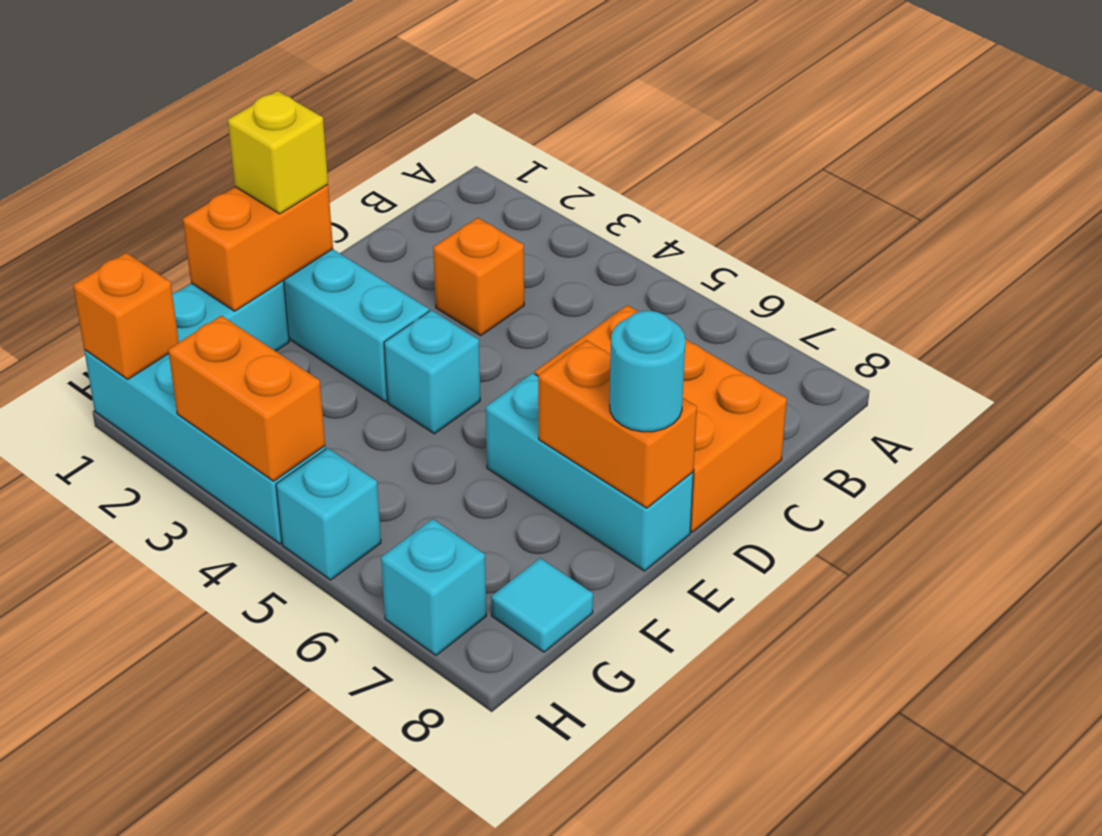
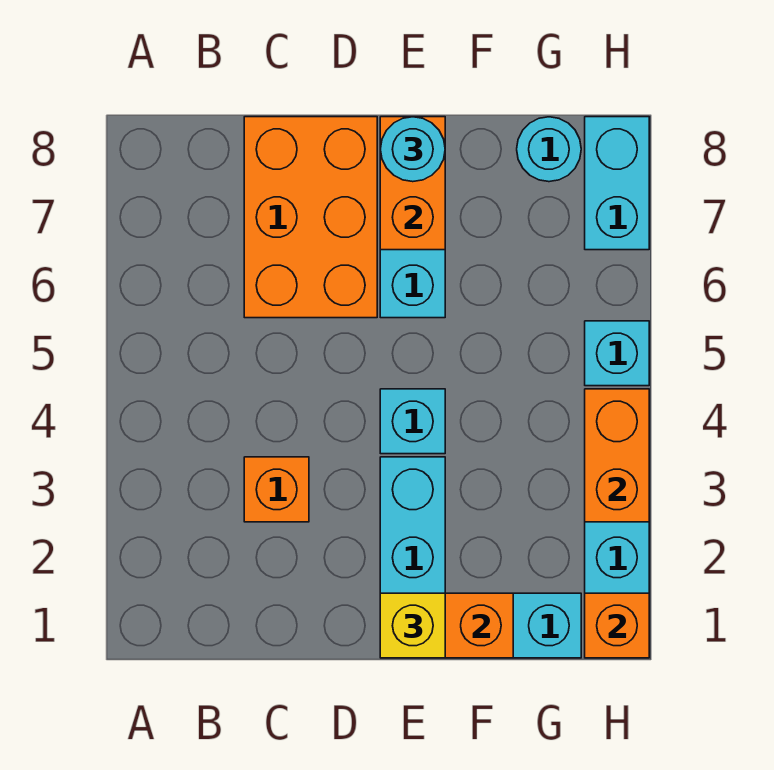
cyan tile G8 level 1 -> cyan round brick G8 level 1
cyan brick H7 level 1 -> cyan brick H7:H8 level 1

